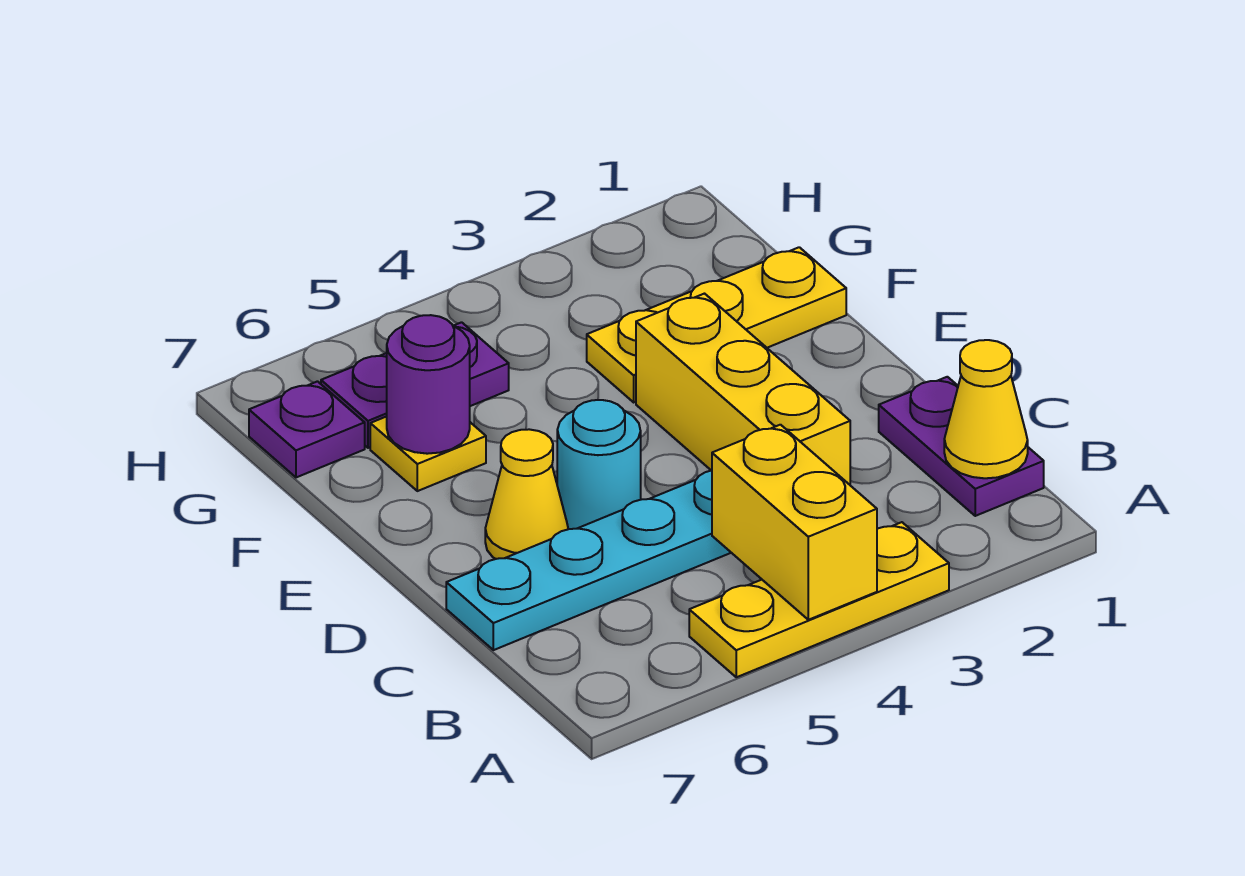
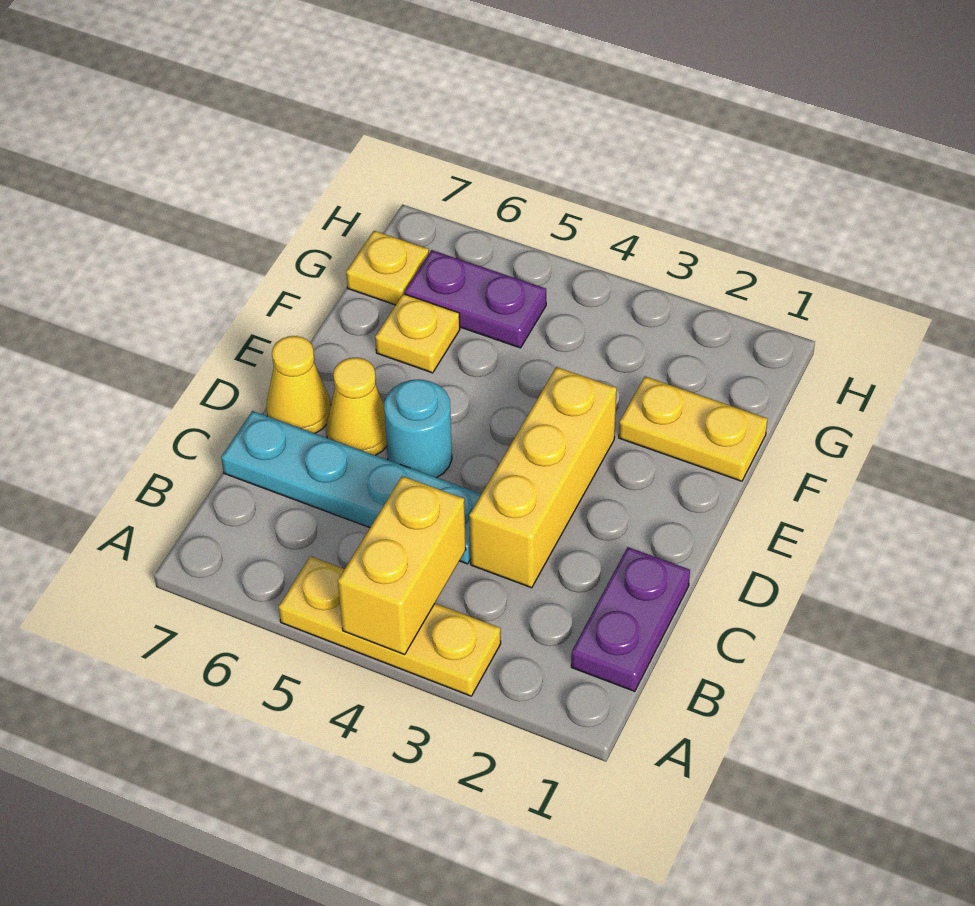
yellow cone B1 level 2 -> yellow cone D7 level 1
yellow plate F1:F3 level 1 -> yellow plate F1:F2 level 1
purple round brick F6 level 2 -> none
purple plate G7 level 1 -> yellow plate G7 level 1

